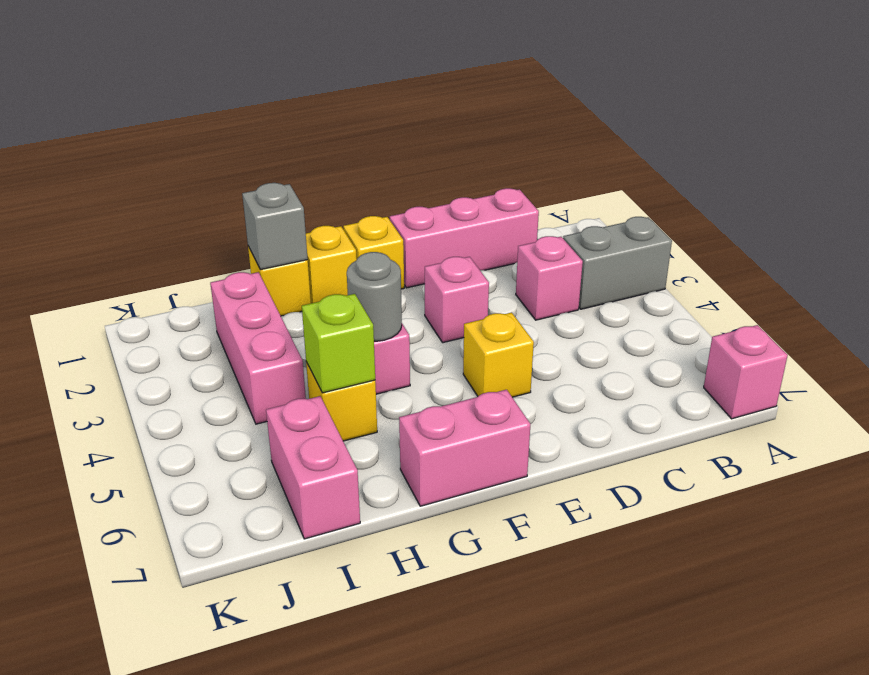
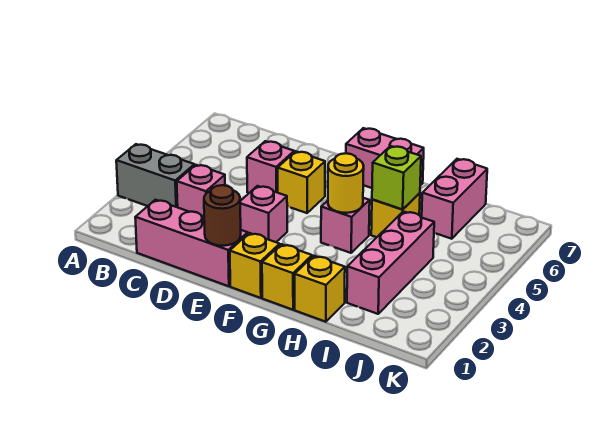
pink brick A7 level 1 -> pink brick D5 level 1
none -> brown round brick E1 level 2
grey round brick G4 level 2 -> yellow round brick G4 level 2
grey brick H1 level 2 -> none

